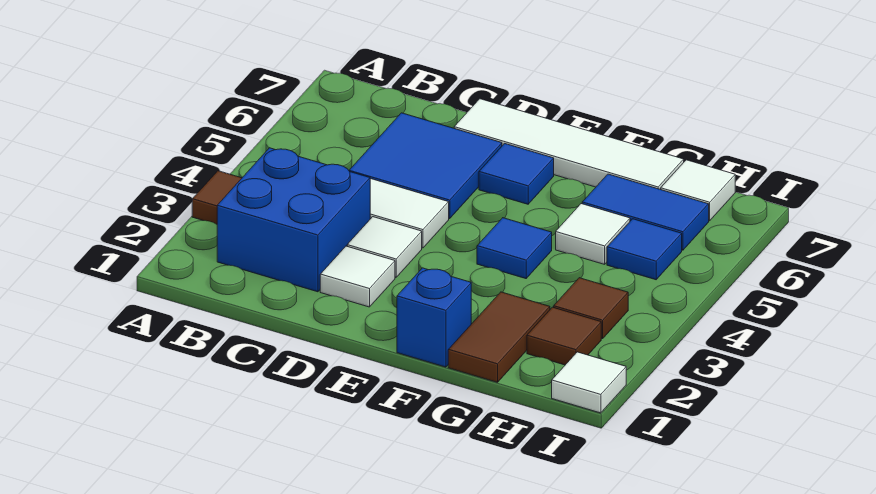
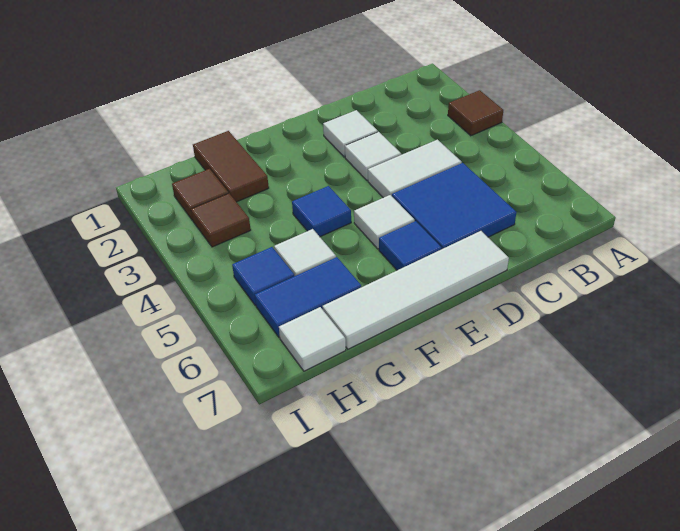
blue brick B2:C3 level 1 -> none
blue brick F1 level 1 -> none
white tile I1 level 1 -> white tile E5 level 1

